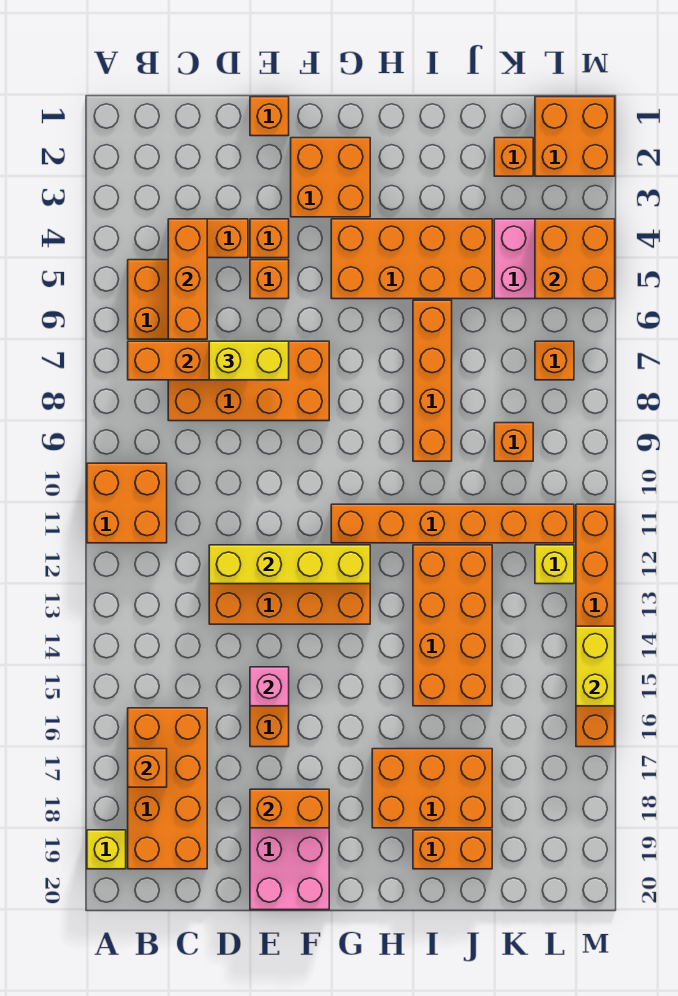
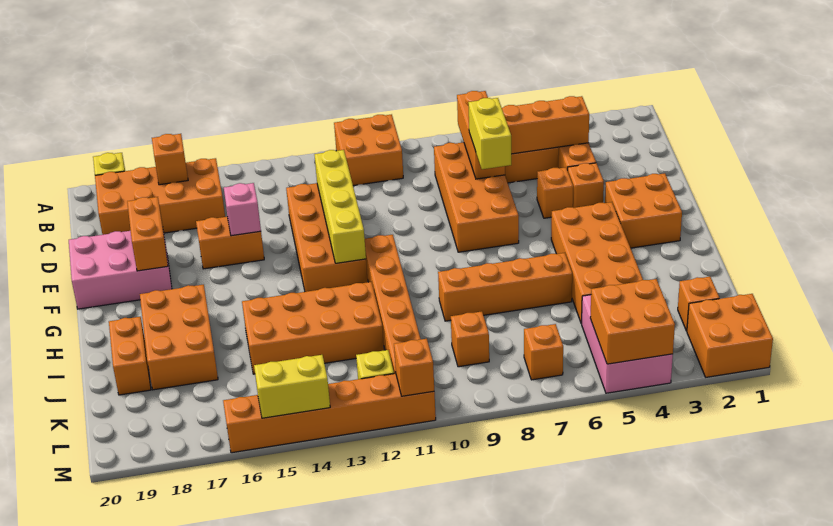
orange brick E1 level 1 -> orange brick M11 level 2

